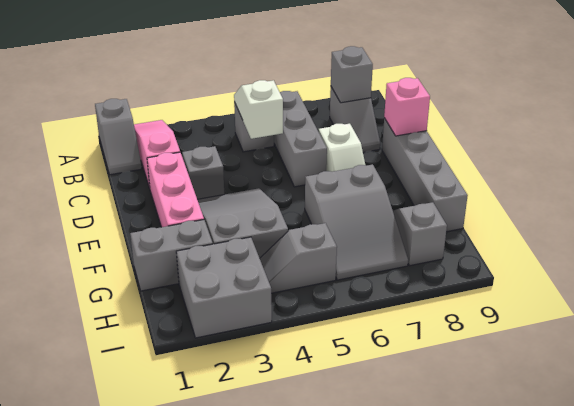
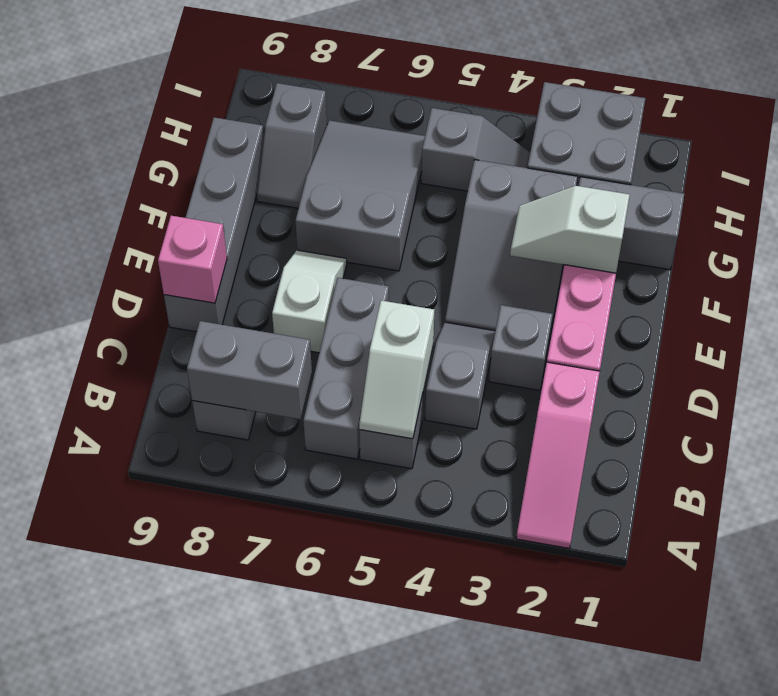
grey slope A1:B1 level 1 top A -> grey slope C4:D4 level 1 top C
grey brick B8 level 2 -> grey brick B7:B8 level 2
none -> white slope F2:F3 level 2 top 2

